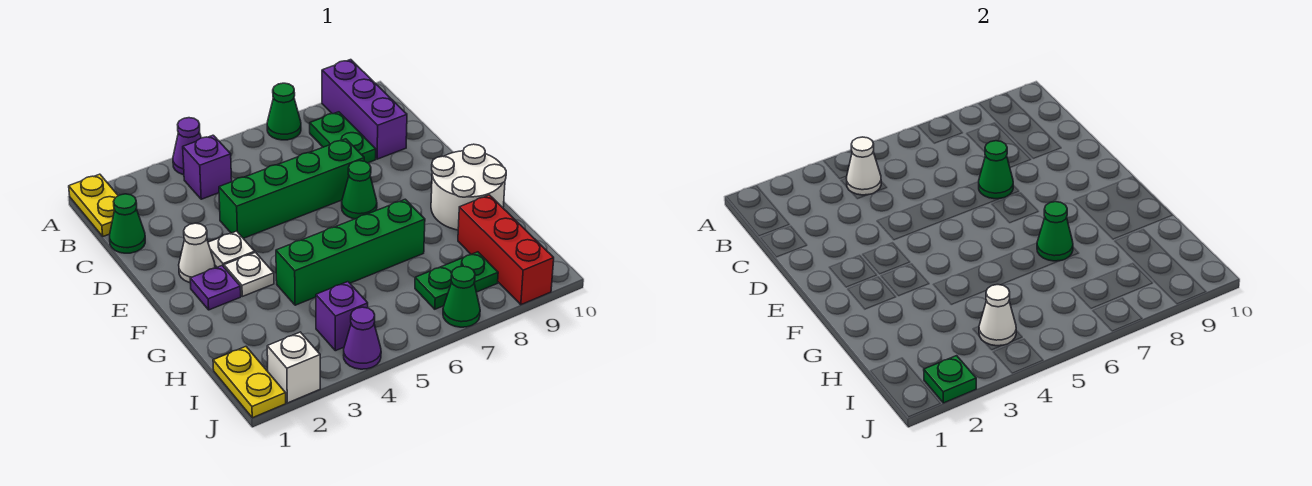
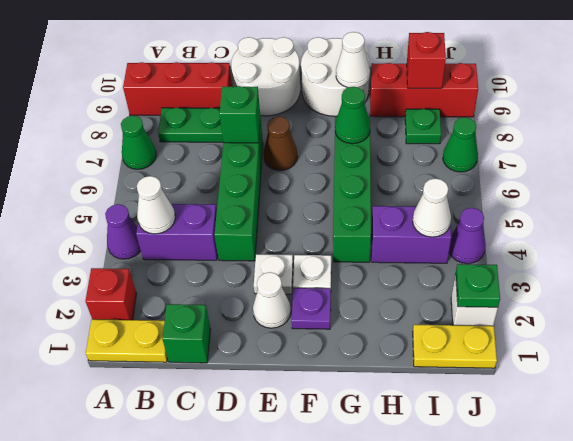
none -> red brick A2 level 1
purple brick A9:C9 level 1 -> red brick A9:C9 level 1
purple brick B4 level 1 -> purple brick B4:C4 level 1
green cone C1 level 1 -> green brick C1 level 1
green cone D7 level 2 -> green brick D7 level 2
none -> white round brick D9:E10 level 1
green cone E7 level 1 -> brown cone E7 level 1
none -> white cone G9 level 2
purple brick I4 level 1 -> purple brick H4:I4 level 1
green plate I7:I8 level 1 -> green plate I8 level 1
none -> red brick I9 level 2

